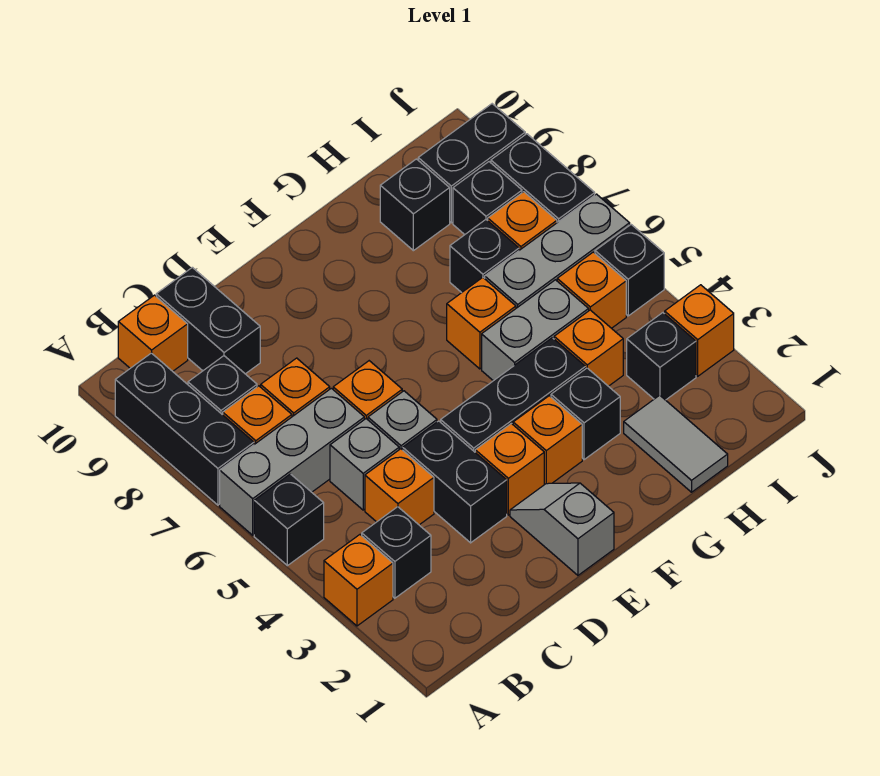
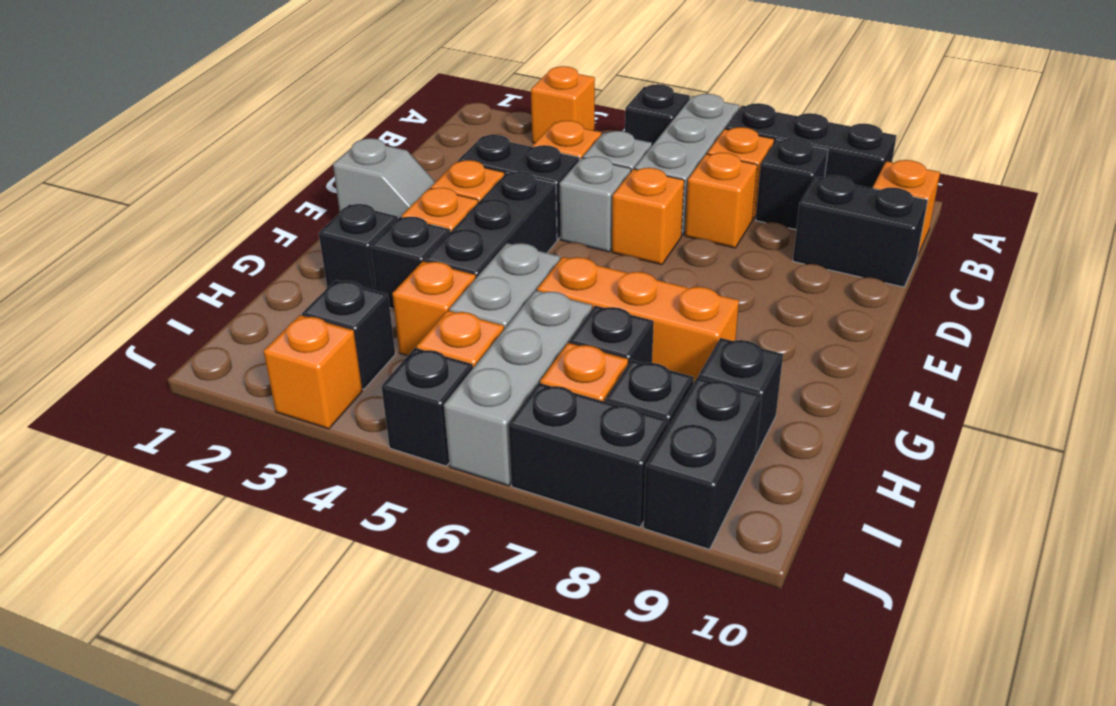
black brick B3 level 1 -> black brick G2 level 1
orange brick G6 level 1 -> orange brick G6:G8 level 1
grey tile H1:H2 level 1 -> none

